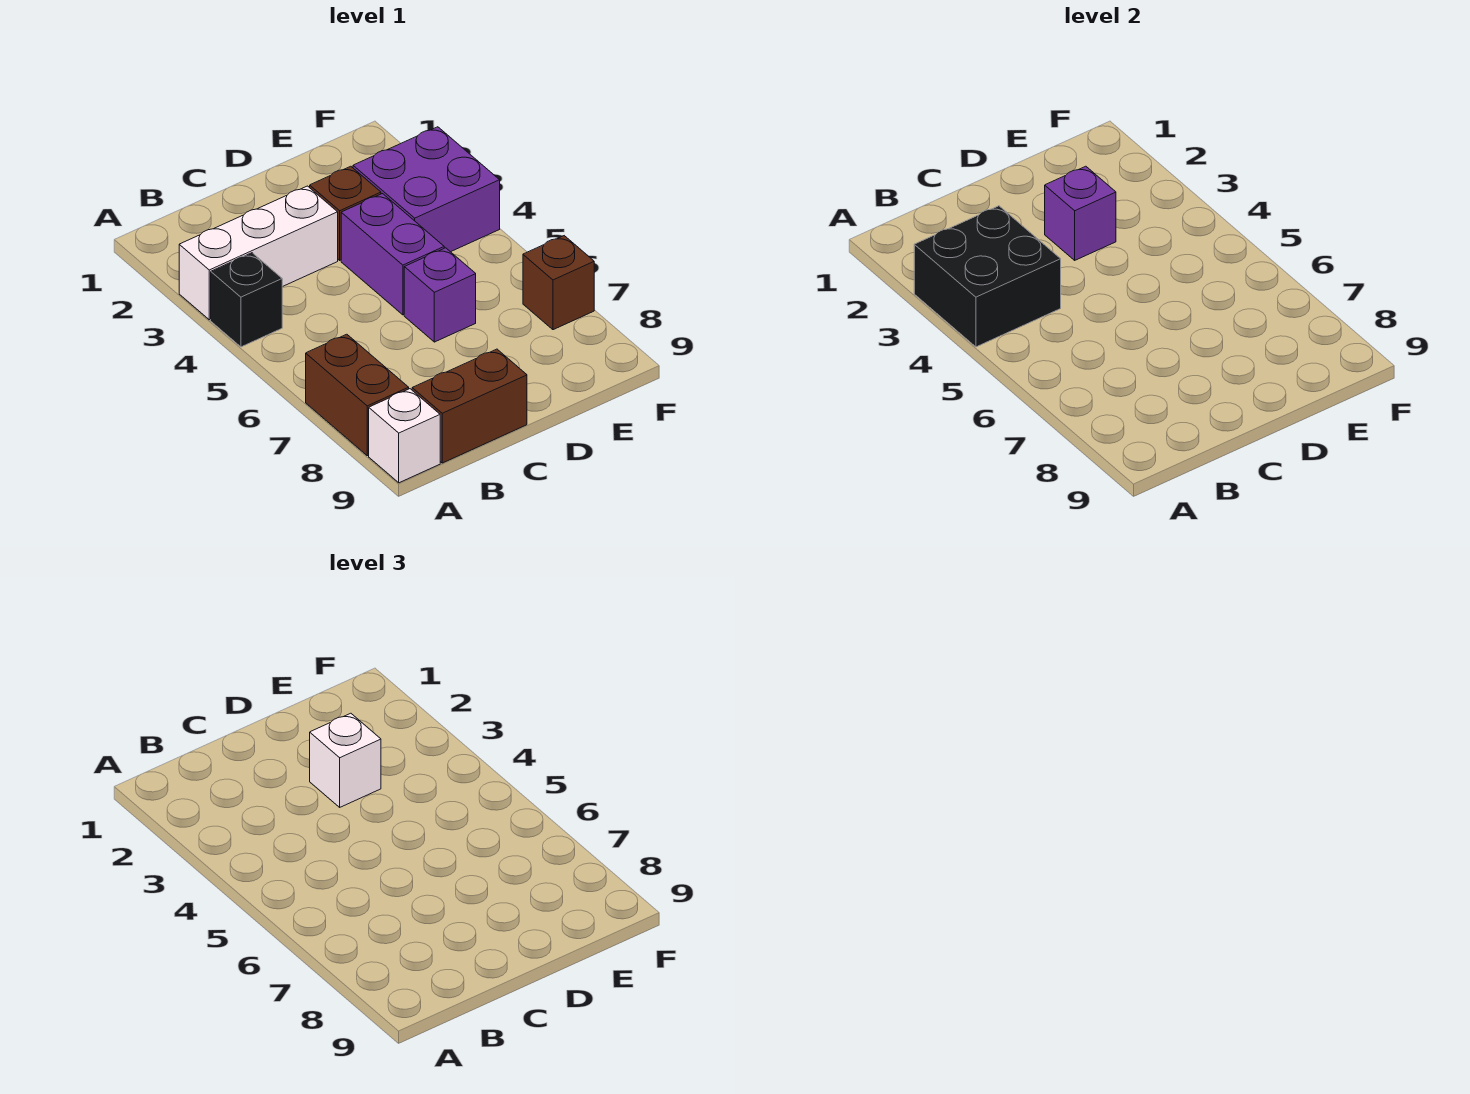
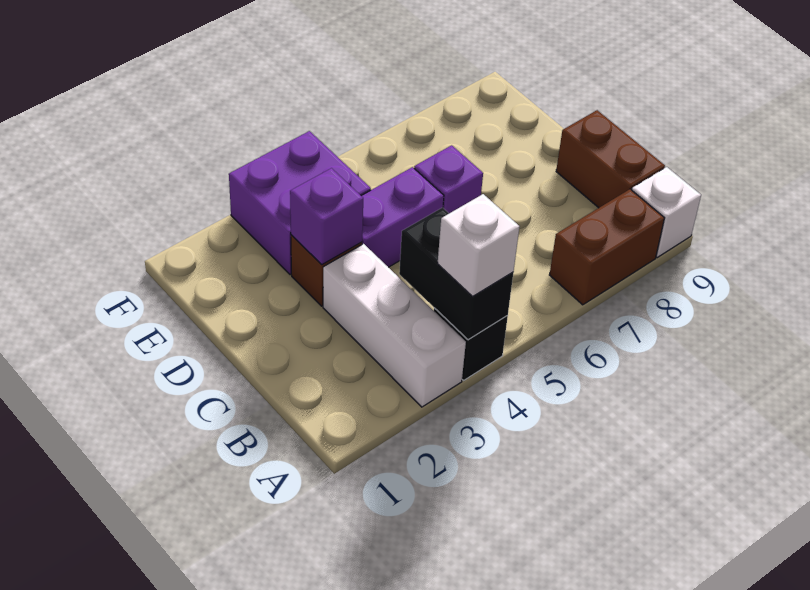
black brick A3:B4 level 2 -> black brick A4:B4 level 2
white brick D3 level 3 -> white brick A4 level 3
brown brick F7 level 1 -> none

